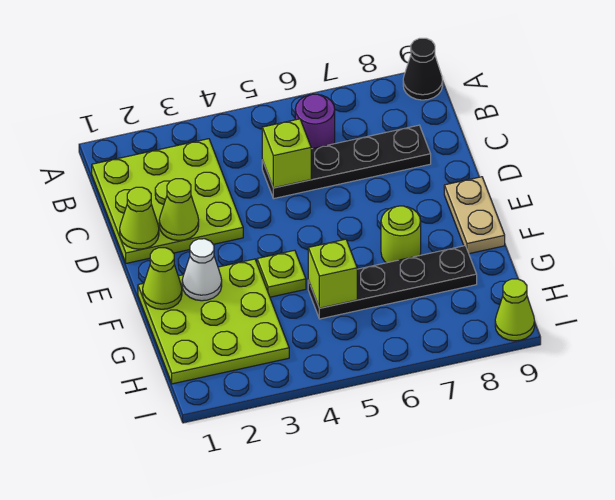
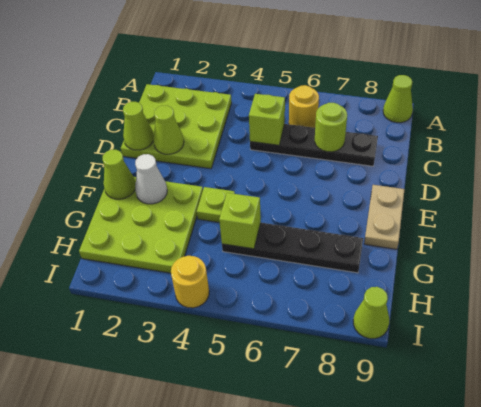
black cone A9 level 1 -> lime cone A9 level 1
purple round brick B6 level 1 -> yellow round brick B6 level 1
lime round brick F7 level 1 -> lime round brick C7 level 2
none -> yellow round brick I4 level 1

